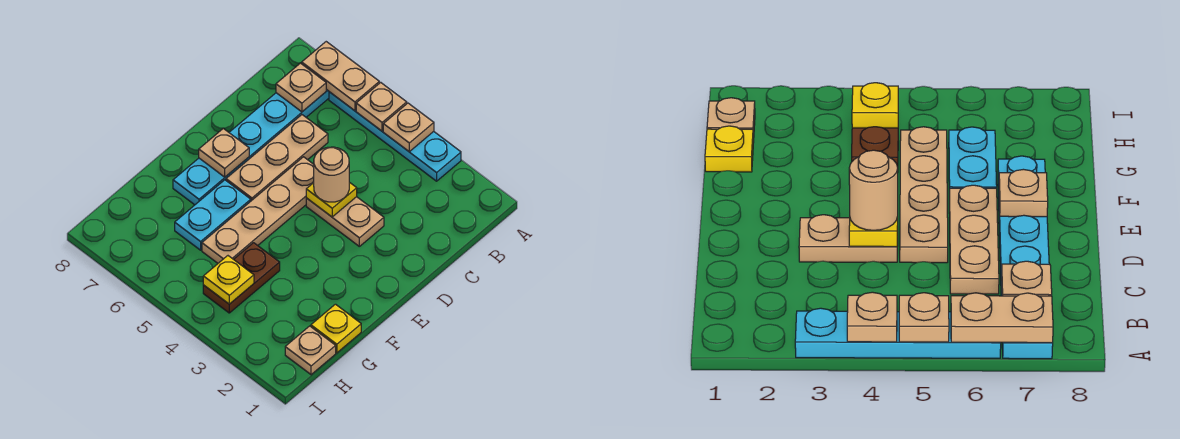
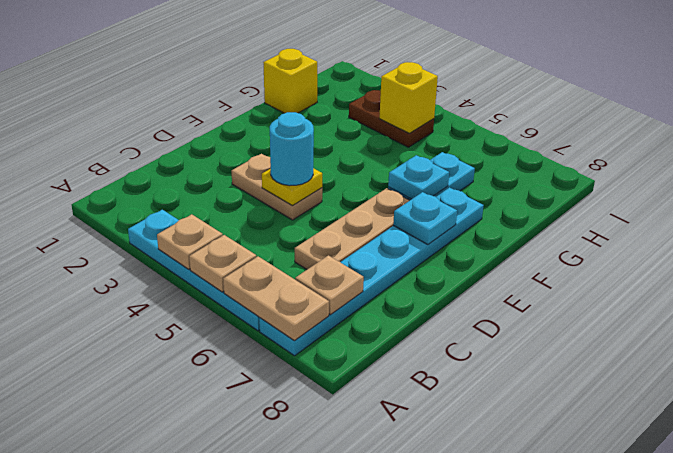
tan round brick D4 level 3 -> cyan round brick D4 level 3
tan plate D5:G5 level 1 -> none
tan plate E7 level 2 -> cyan plate E7 level 2
none -> cyan plate F6 level 2
yellow plate G1 level 1 -> yellow brick G1 level 1
brown plate G4:H4 level 1 -> brown plate H3:H4 level 1
tan plate H1 level 1 -> none
yellow plate H4 level 2 -> yellow brick H4 level 2

